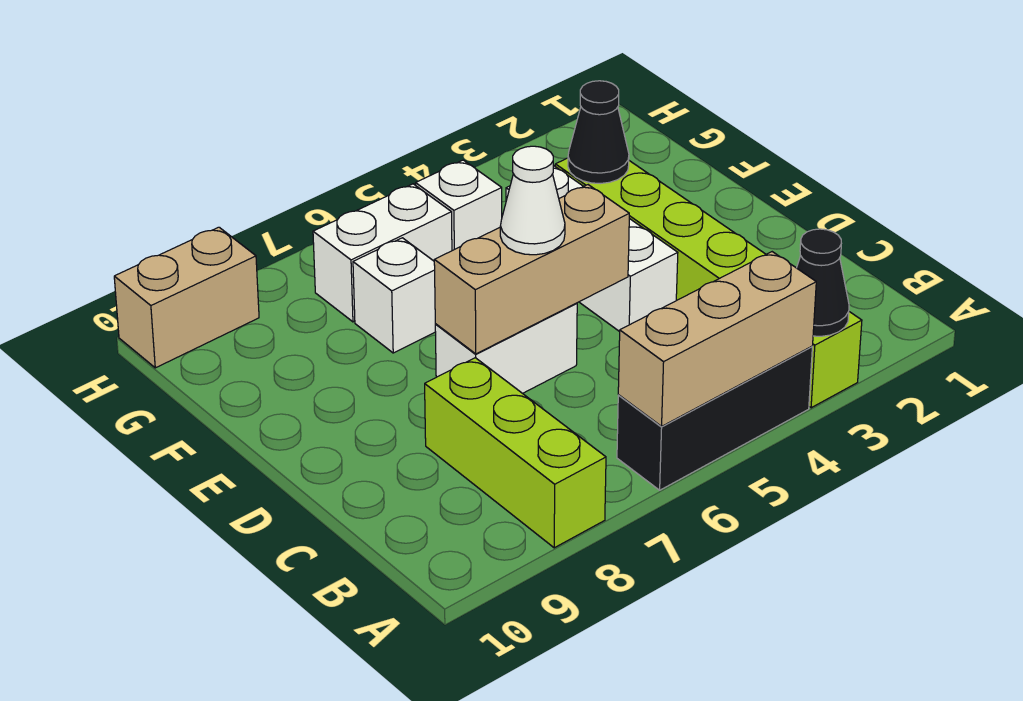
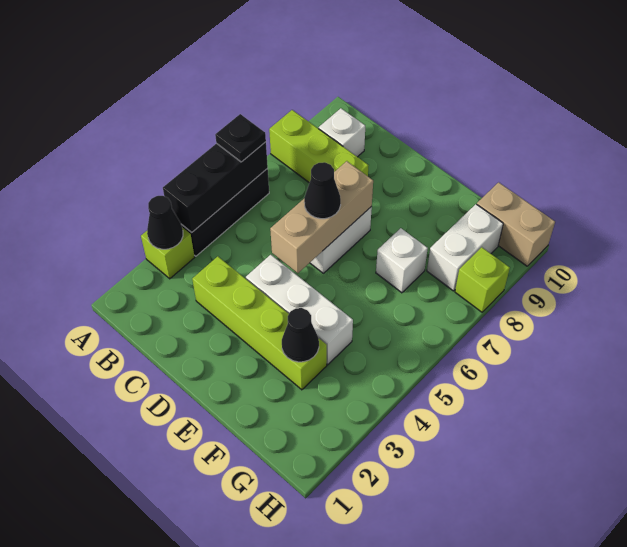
tan brick A4:A6 level 2 -> black brick A4:A6 level 2
none -> black plate A6 level 3
white cone D6 level 3 -> black cone D6 level 3
white brick G5 level 1 -> white brick B9 level 1
white brick G6:G7 level 1 -> white brick G8:G9 level 1
none -> lime brick H8 level 1
tan brick H9:H10 level 1 -> tan brick G10:H10 level 1

